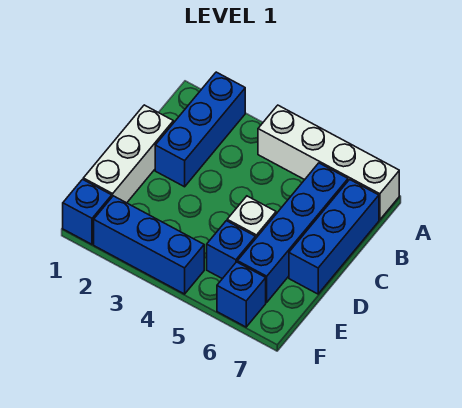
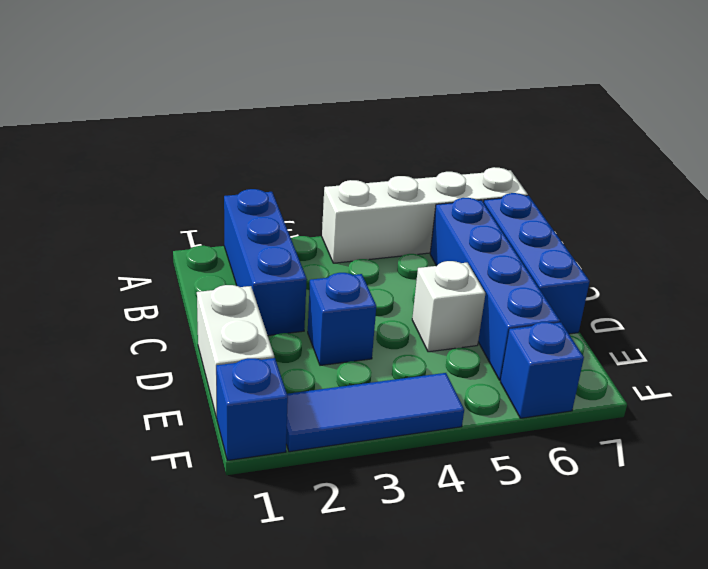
white brick C1:E1 level 1 -> white brick D1:E1 level 1
blue brick E5 level 1 -> blue brick D3 level 1
blue brick F2:F4 level 1 -> blue tile F2:F4 level 1

